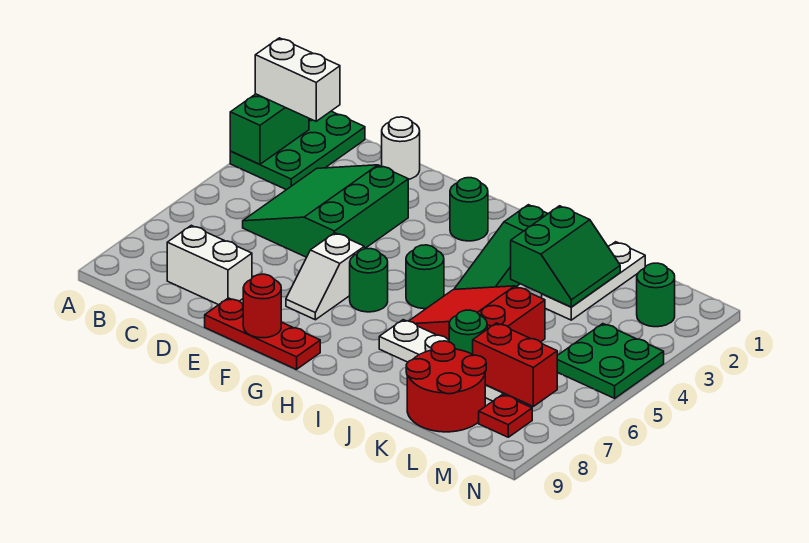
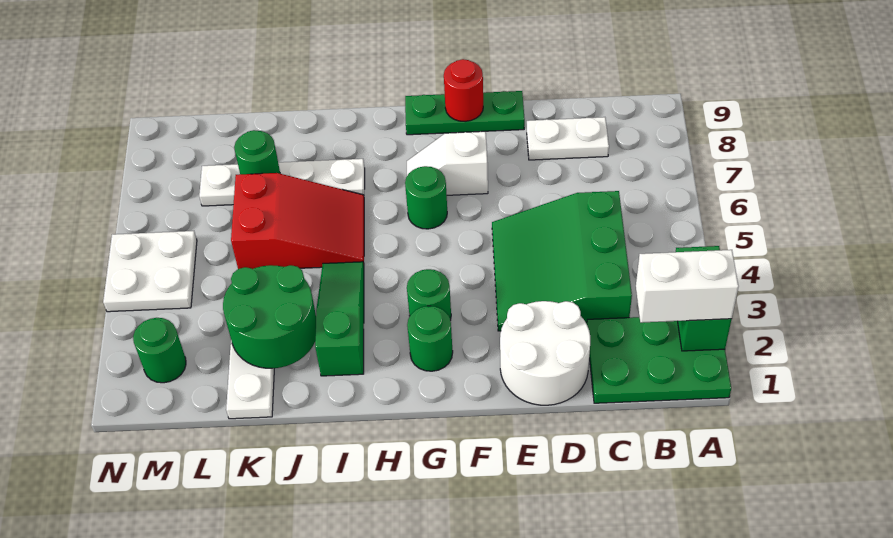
green plate A1:B3 level 1 -> green plate A1:C2 level 1
green slope C3:E5 level 1 top E -> green slope C3:E5 level 1 top C
white brick C8:D8 level 1 -> white plate C8:D8 level 1
white round brick D1 level 1 -> white round brick D1:E2 level 1
red plate E9:G9 level 1 -> green plate E9:G9 level 1
white slope F6:F7 level 1 top 6 -> white slope F7:G7 level 1 top F
green round brick H5 level 1 -> green round brick G3 level 1
green slope J2:K3 level 2 top J -> green round brick J2:K3 level 2
red round brick K8:L9 level 1 -> none
red brick L7:M7 level 2 -> none
green plate M4:N5 level 1 -> white plate M4:N5 level 1
red plate M8 level 1 -> none

